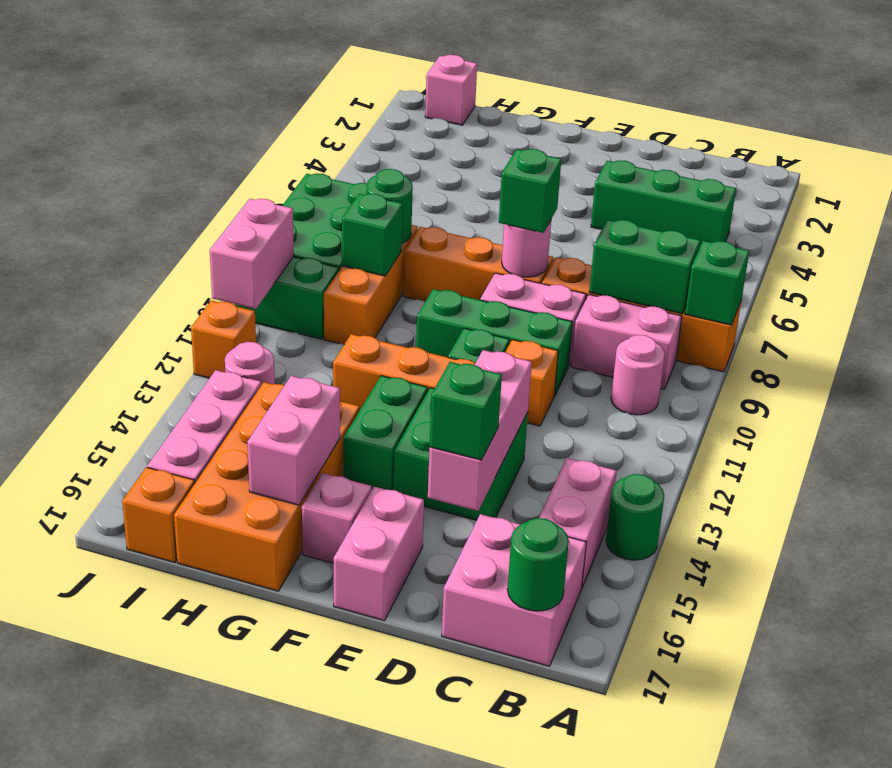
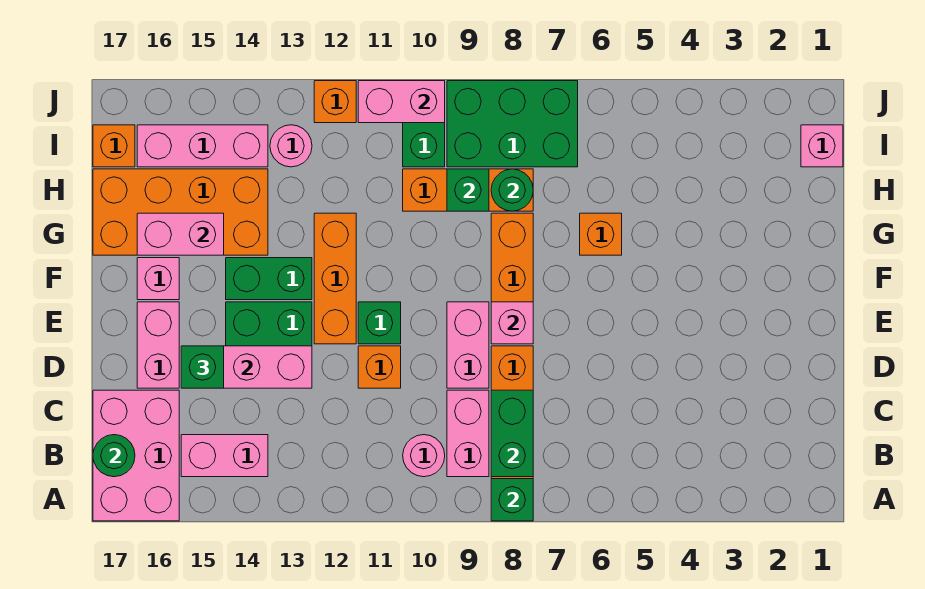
green round brick A14 level 1 -> none
green brick B4:D4 level 1 -> none
pink brick B16:C17 level 1 -> pink brick A16:C17 level 1
green brick D10:F10 level 1 -> none
pink round brick E8 level 2 -> pink brick E8 level 2
green brick E8 level 3 -> none
pink brick E16:E17 level 1 -> pink brick D16:E16 level 1
none -> orange brick G6 level 1

